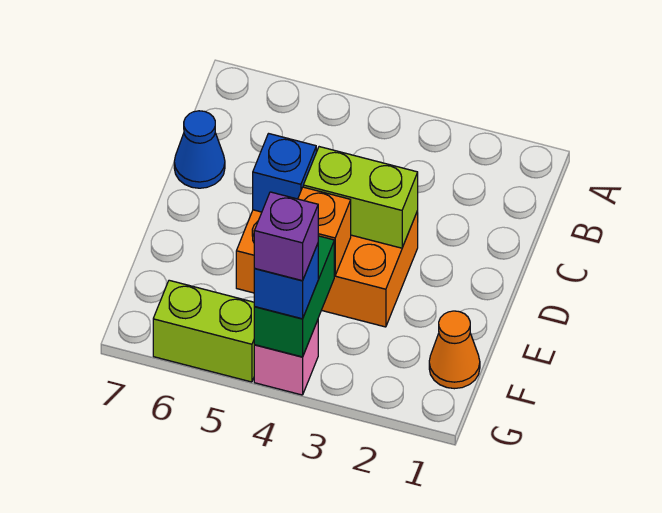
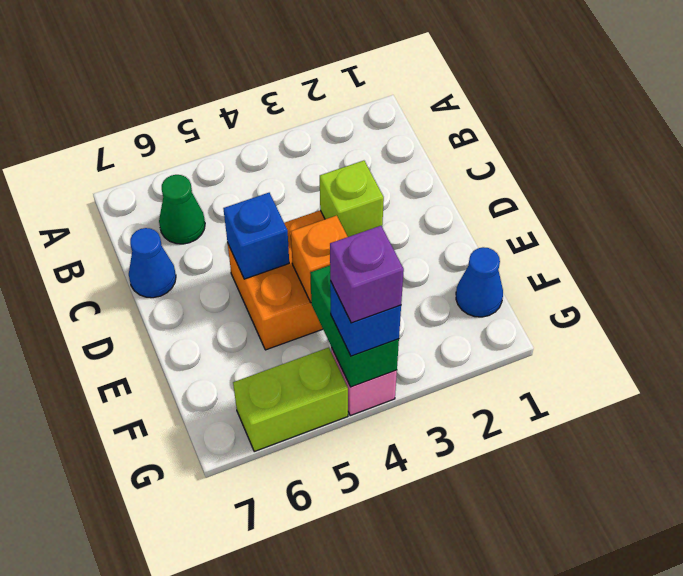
none -> green cone B6 level 1
lime brick D3:D4 level 2 -> lime brick D3 level 2
orange cone F1 level 1 -> blue cone F1 level 1

